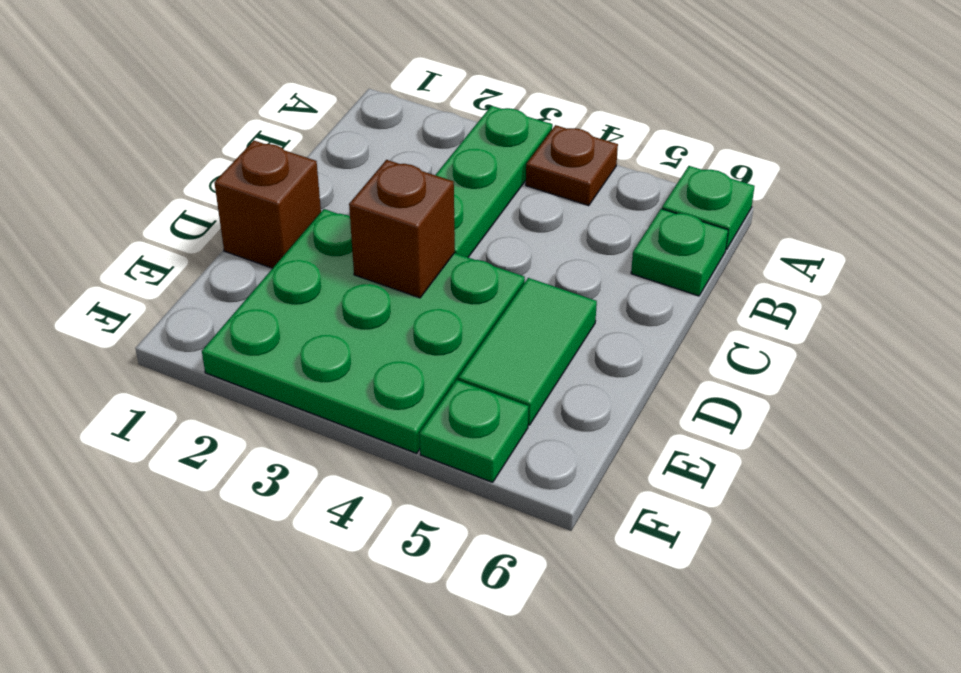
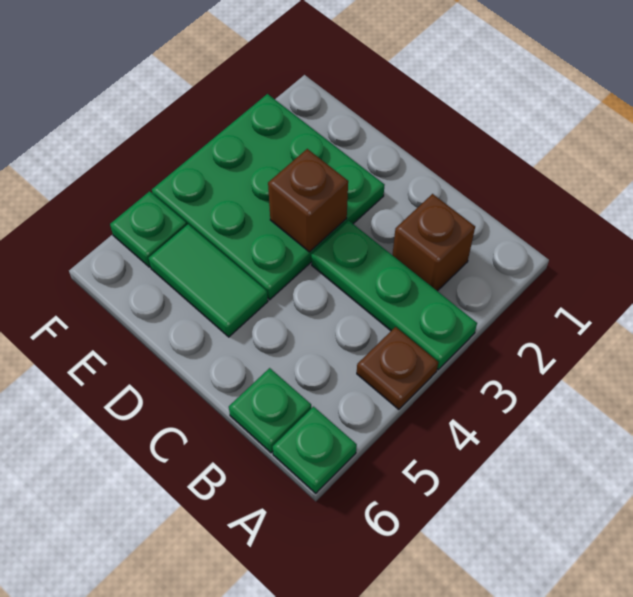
brown brick D1 level 1 -> brown brick B2 level 1

